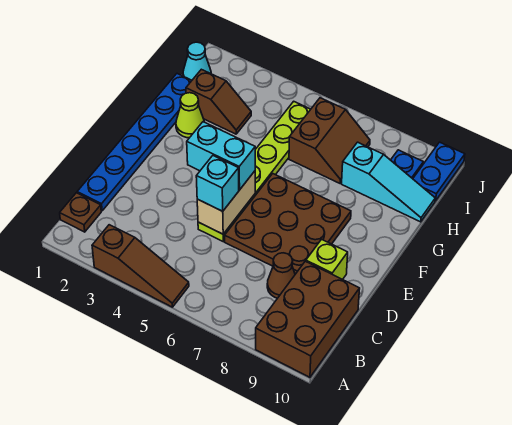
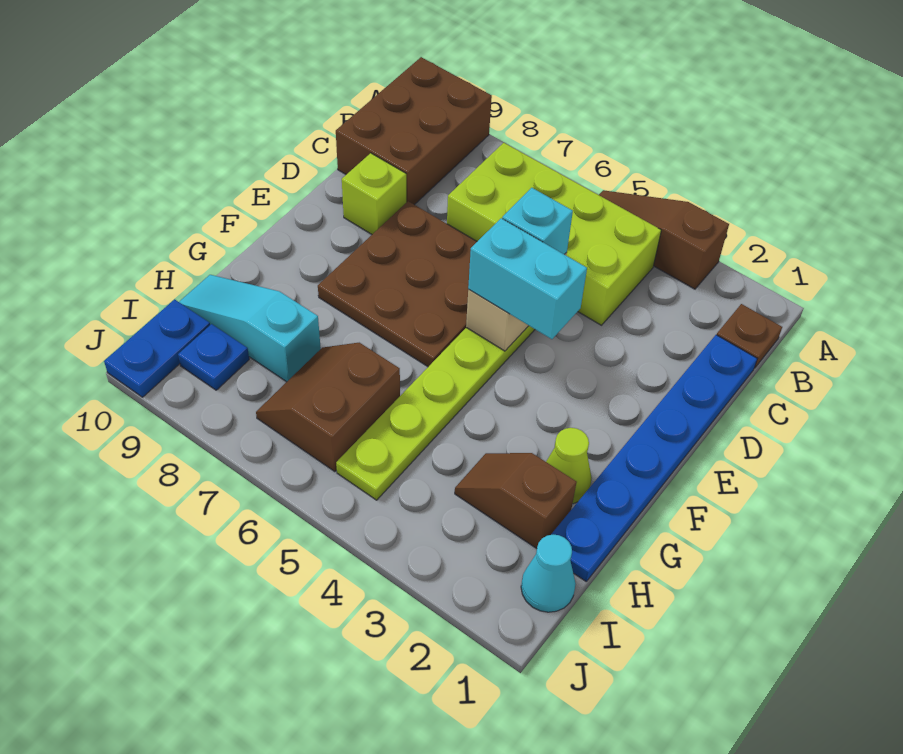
none -> lime brick B4:C7 level 1
brown cone C8 level 1 -> none

